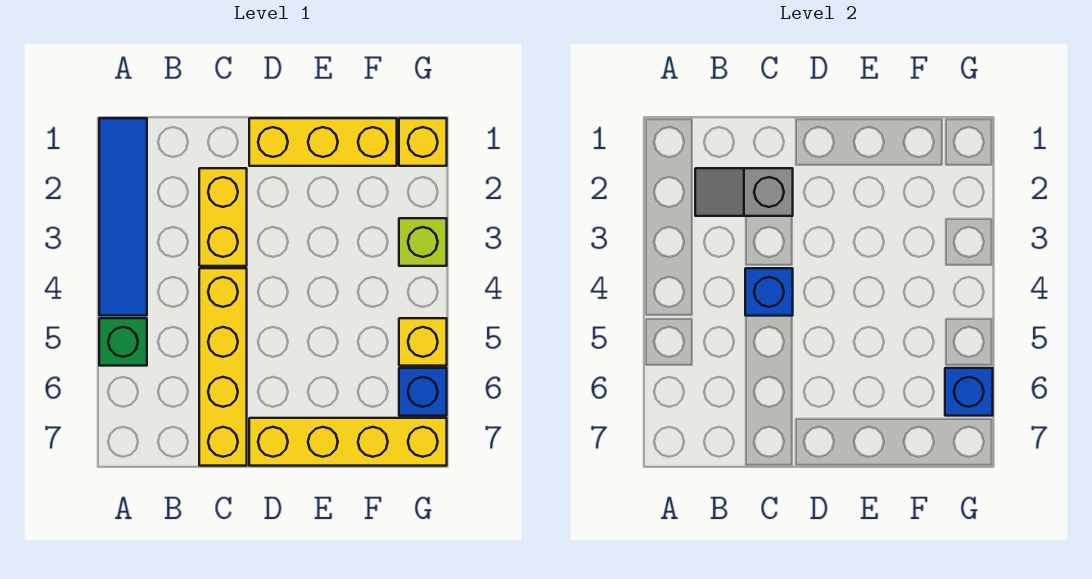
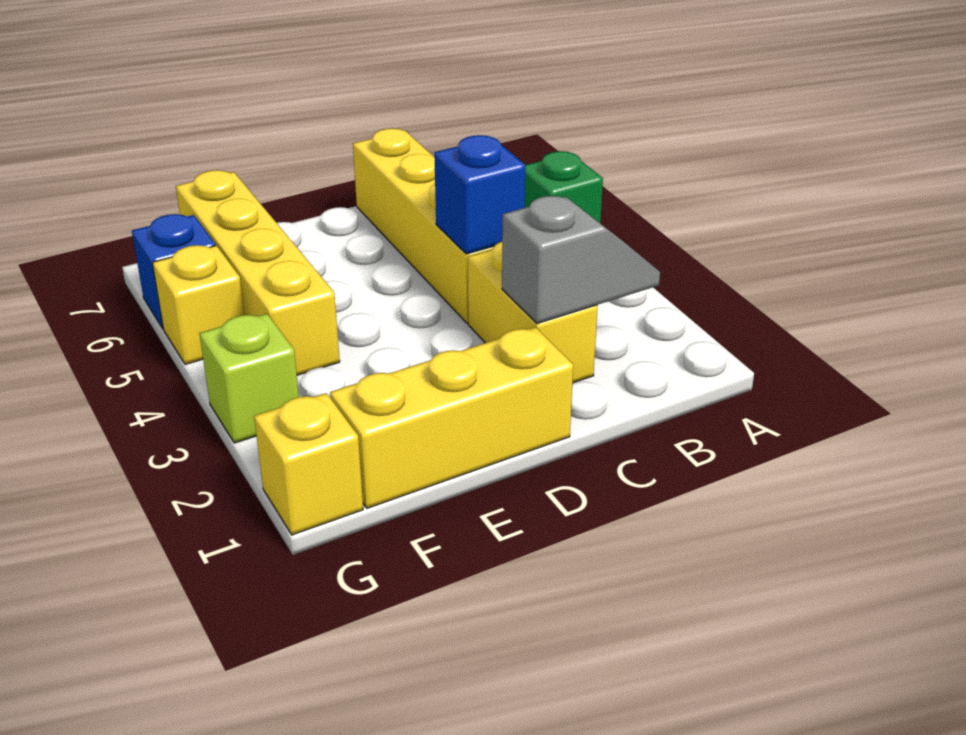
blue tile A1:A4 level 1 -> none
yellow brick D7:G7 level 1 -> yellow brick F4:F7 level 1
blue brick G6 level 2 -> none

